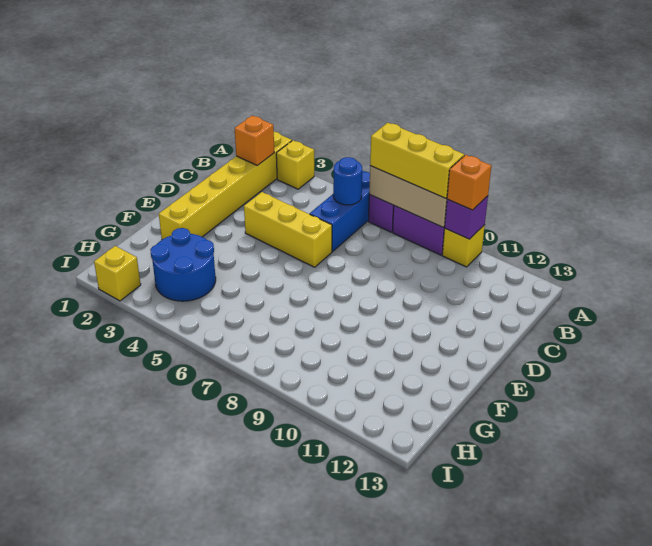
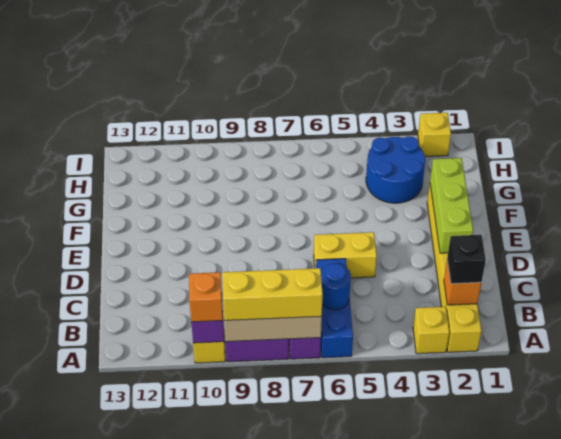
none -> black brick B2 level 3
none -> lime brick D2:F2 level 2
yellow brick D4:D6 level 1 -> yellow brick D5:D6 level 1

